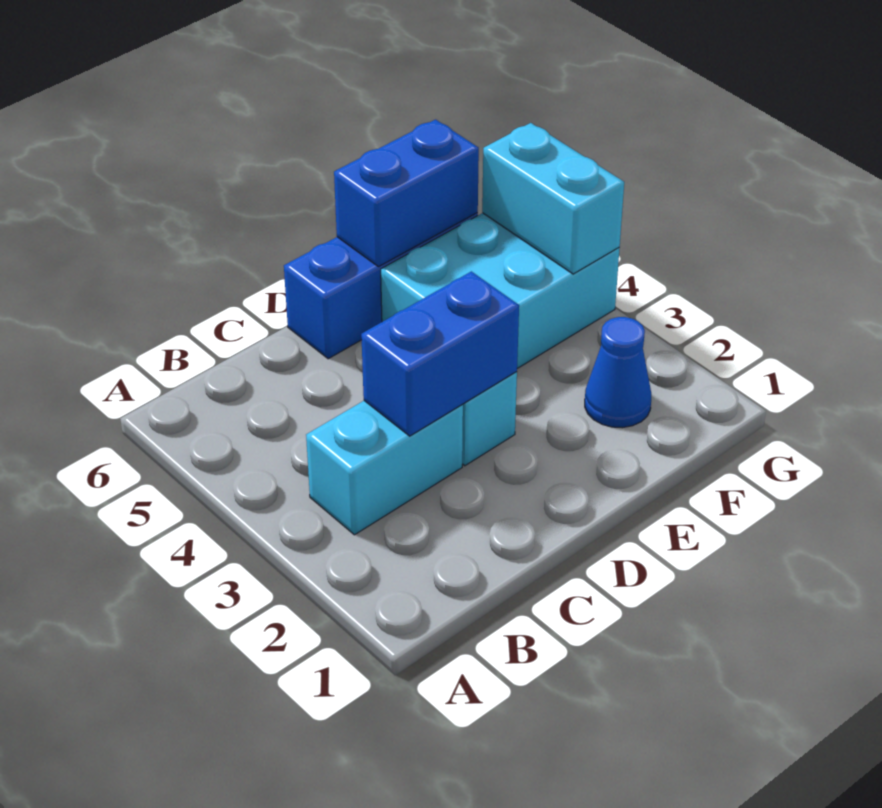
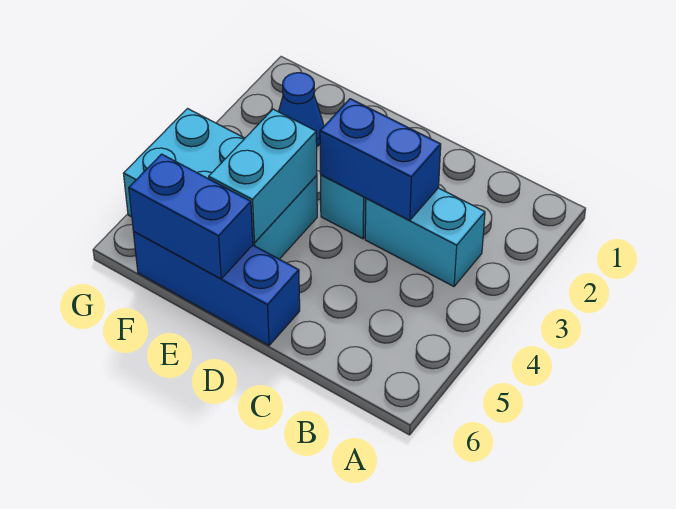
cyan brick G4:G5 level 2 -> cyan brick E4:E5 level 2

